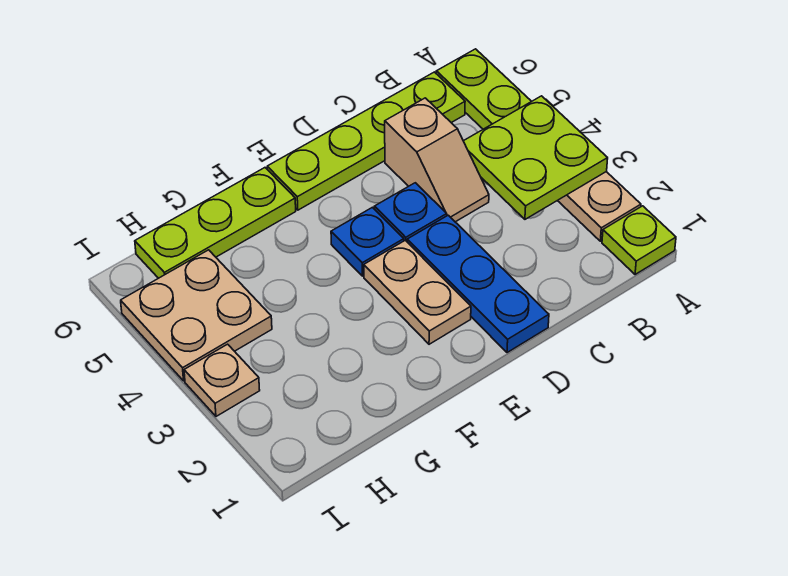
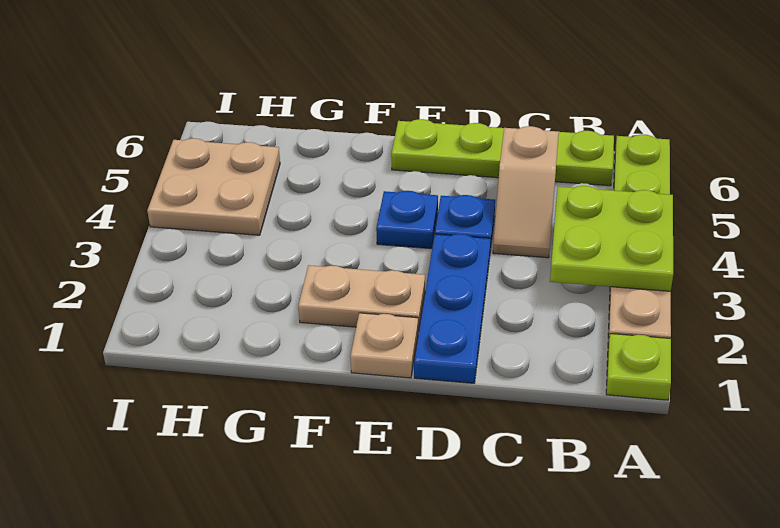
tan plate E2:E3 level 1 -> tan plate E2:F2 level 1
lime plate F6:H6 level 1 -> none
tan plate I3 level 1 -> tan plate E1 level 1

